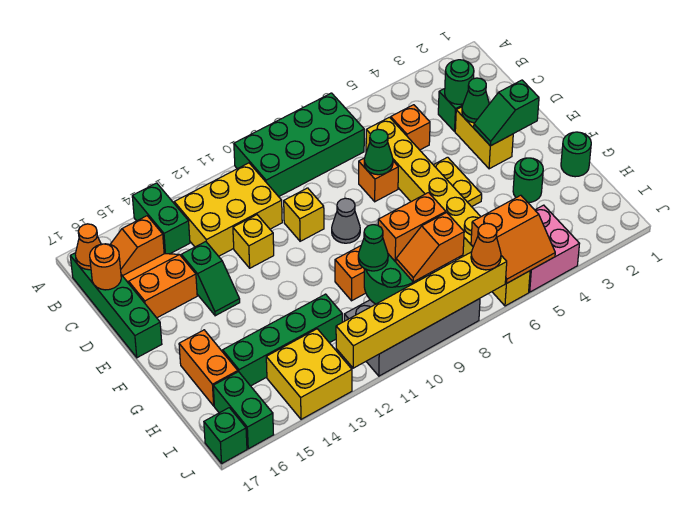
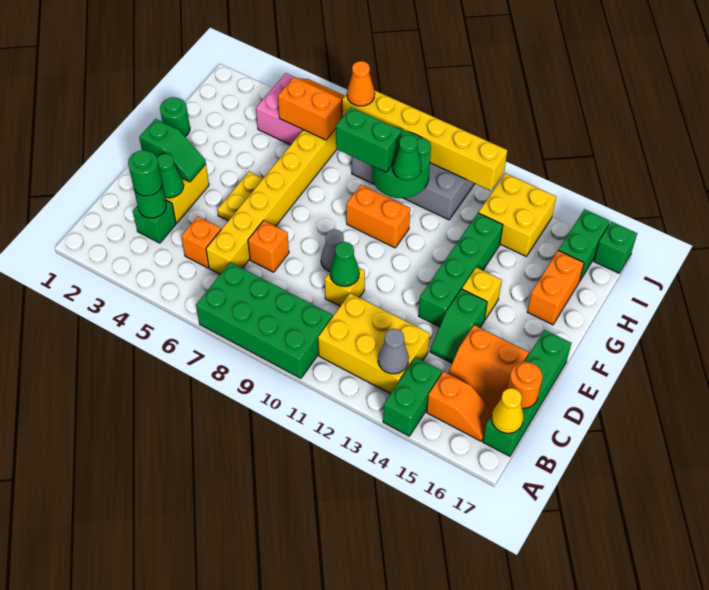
none -> grey cone B13 level 2
orange cone B17 level 2 -> yellow cone B17 level 2
green cone D7 level 2 -> green cone D10 level 2
yellow brick D12 level 1 -> yellow brick F14 level 1
green slope D14:E14 level 1 top D -> green slope D14:E14 level 1 top E
green round brick G3 level 1 -> green round brick C3 level 3
orange brick H8:H9 level 3 -> green brick H8:H9 level 3
green brick H12:H15 level 1 -> green brick E13:H13 level 1
orange slope I8:I9 level 3 top 8 -> none

